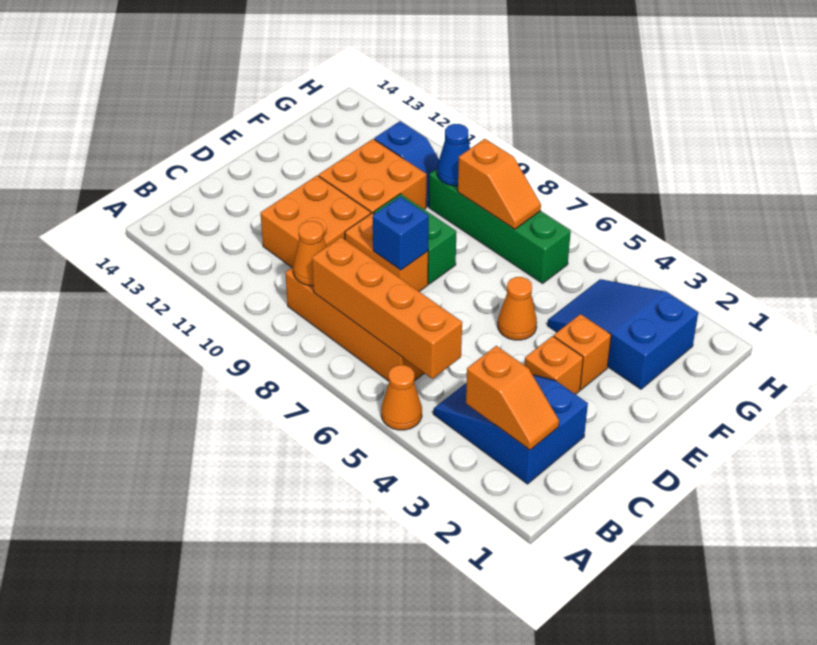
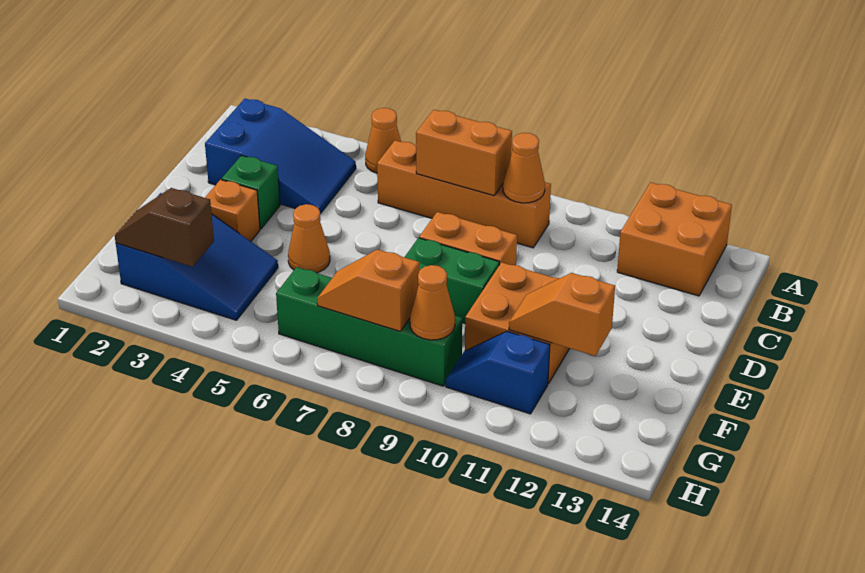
orange slope B2:B3 level 2 top 3 -> orange slope F11:F12 level 2 top 12
orange brick B5:B8 level 2 -> orange brick B7:B8 level 2
orange brick C10:D11 level 1 -> orange brick A12:B13 level 1
orange brick D3 level 1 -> green brick D3 level 1
blue brick D8 level 2 -> none
none -> brown slope G2:G3 level 2 top 3
blue cone G9 level 2 -> orange cone G9 level 2

